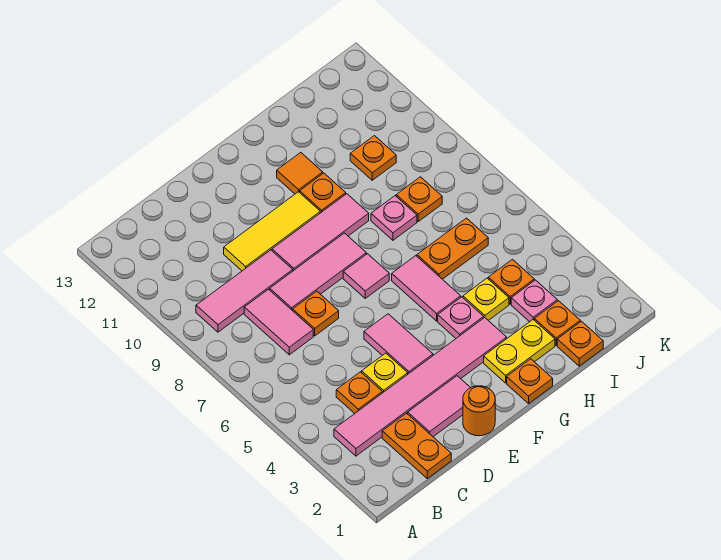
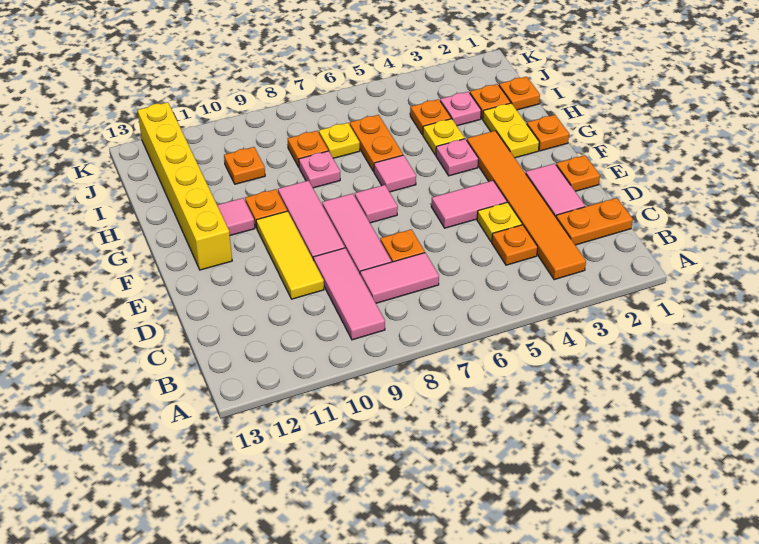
pink tile B3:G3 level 1 -> orange tile B3:G3 level 1
orange round brick E1 level 1 -> orange plate E1 level 1
none -> yellow brick F12:K12 level 1
pink tile G5:G6 level 1 -> pink tile G6 level 1
orange tile G11 level 1 -> pink tile G11 level 1
none -> yellow plate I7 level 1

